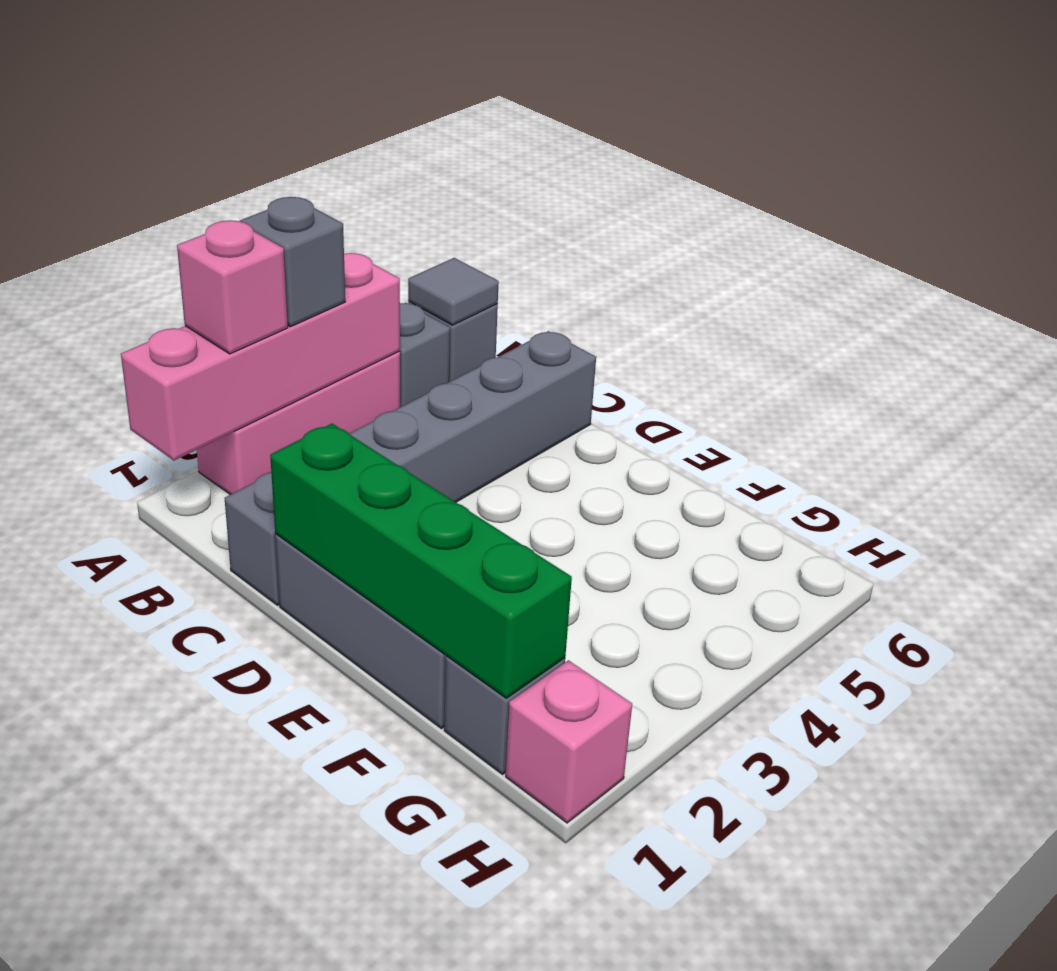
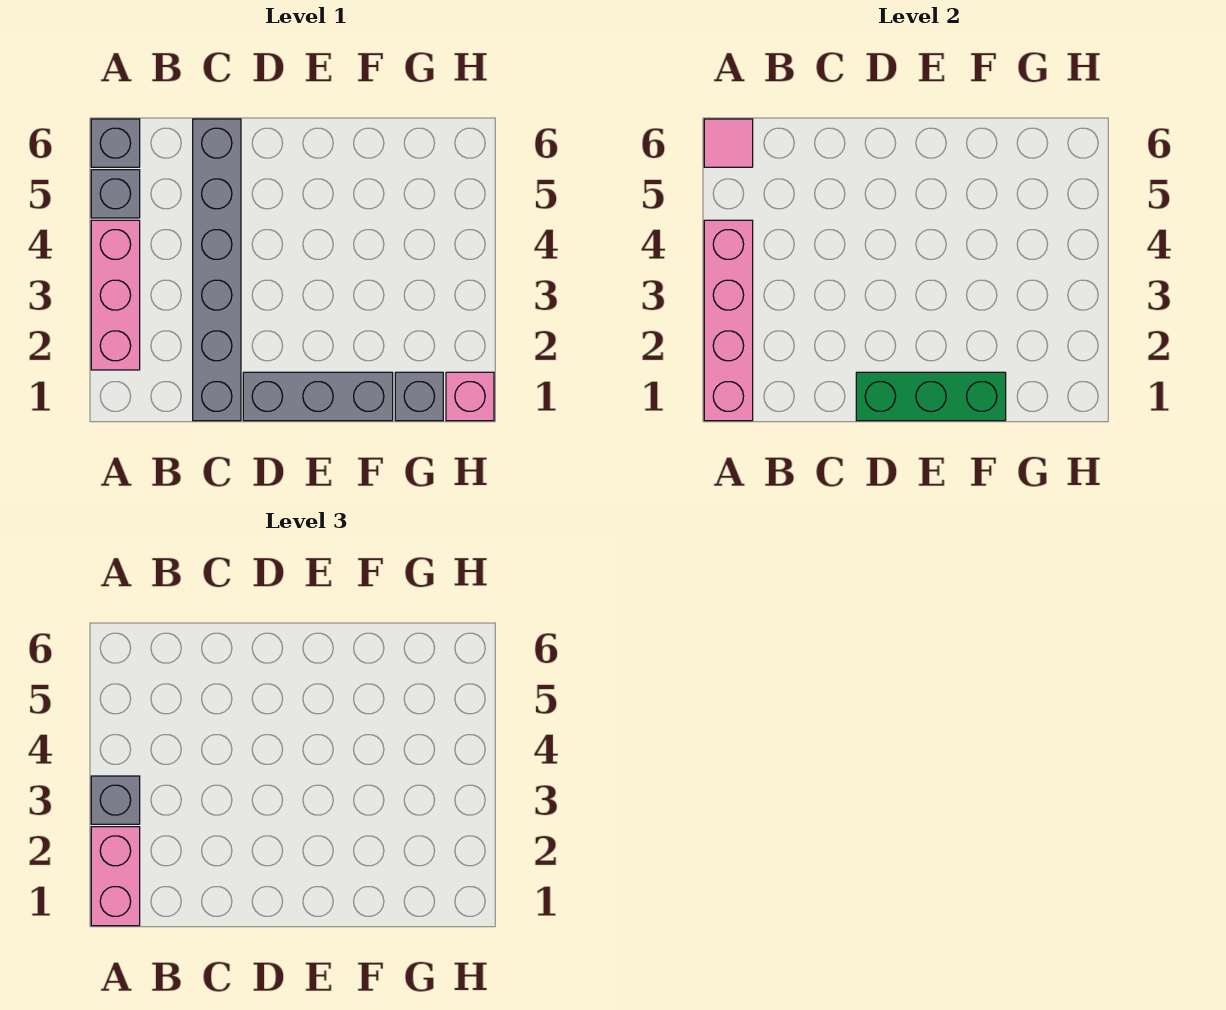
pink brick A2 level 3 -> pink brick A1:A2 level 3
grey tile A6 level 2 -> pink tile A6 level 2
green brick D1:G1 level 2 -> green brick D1:F1 level 2

